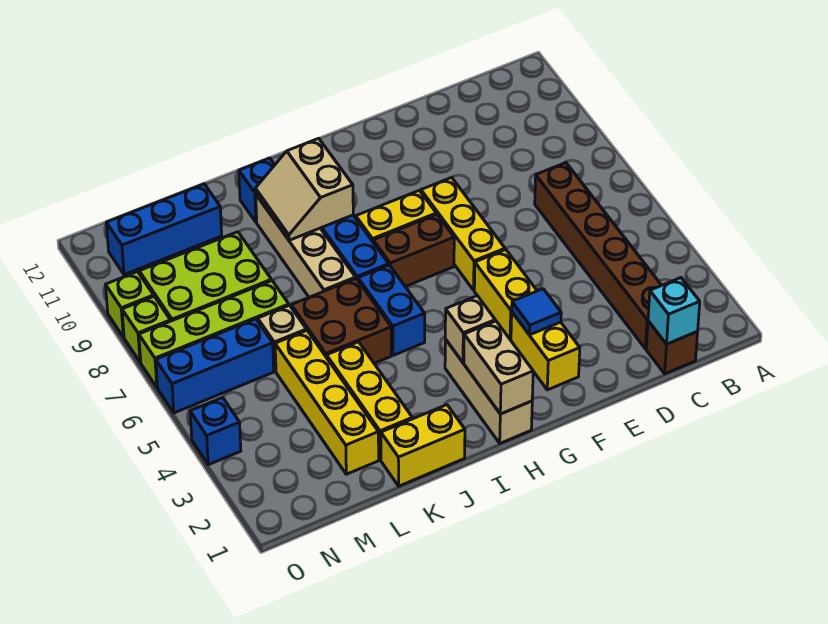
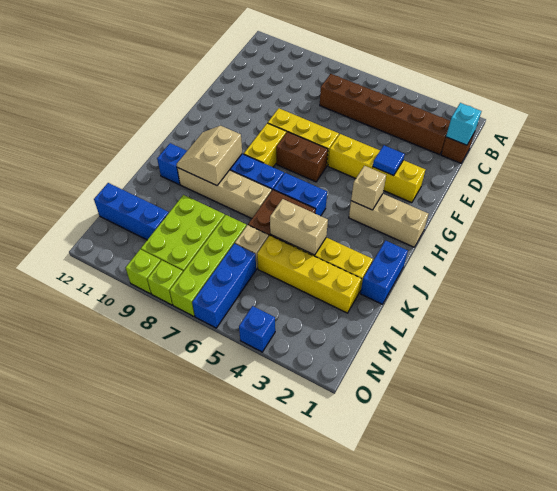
brown brick G7:H7 level 1 -> brown brick G6:G7 level 1
tan brick H1:H2 level 2 -> tan brick K4:K5 level 2
tan slope I9:J10 level 2 top I -> tan slope I9:J10 level 2 top 9
yellow brick J1:K1 level 1 -> blue brick J1:K1 level 1
blue brick L11:N11 level 1 -> blue brick M10:M12 level 1

